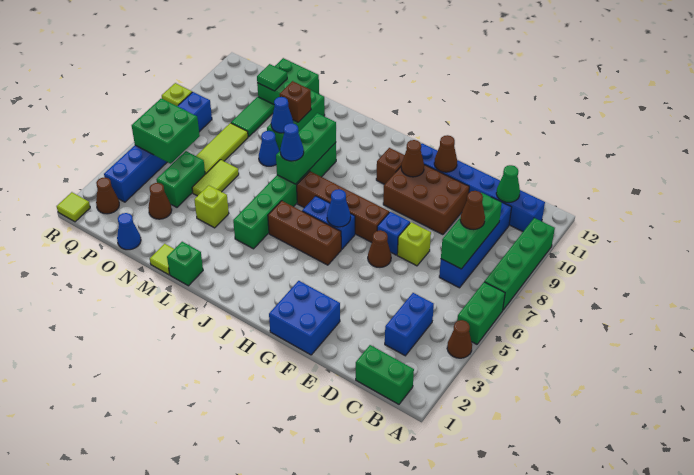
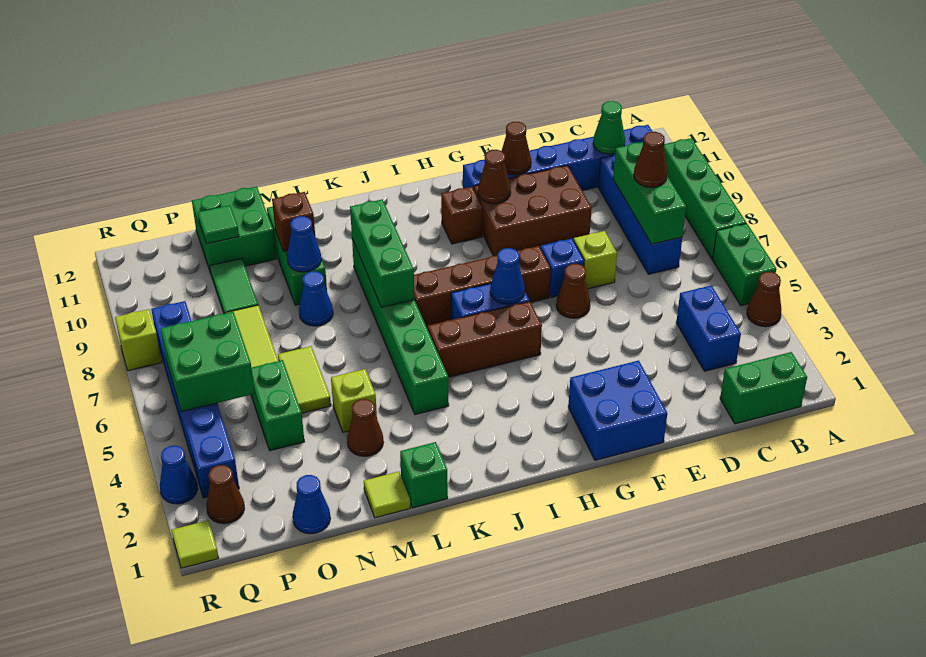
blue cone K7 level 3 -> blue cone R3 level 1
brown cone O3 level 1 -> brown cone M3 level 1

